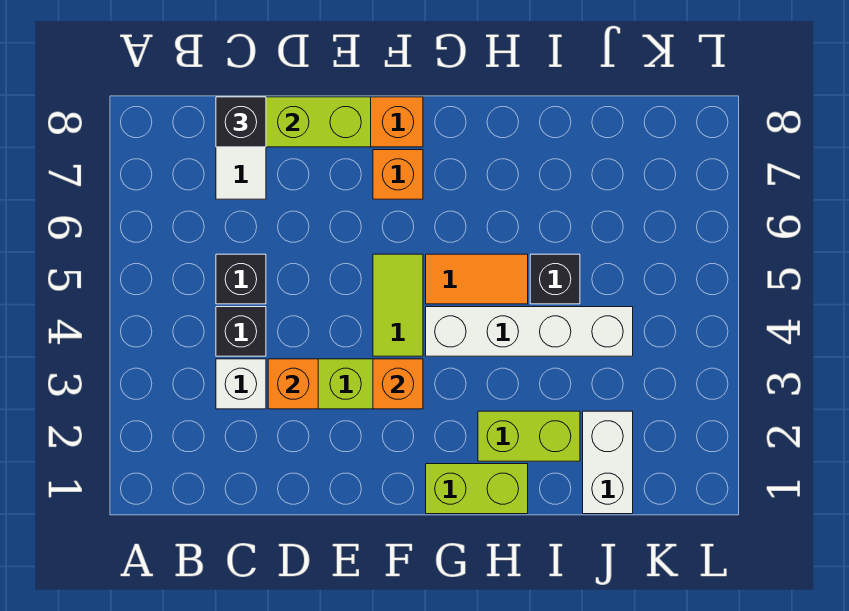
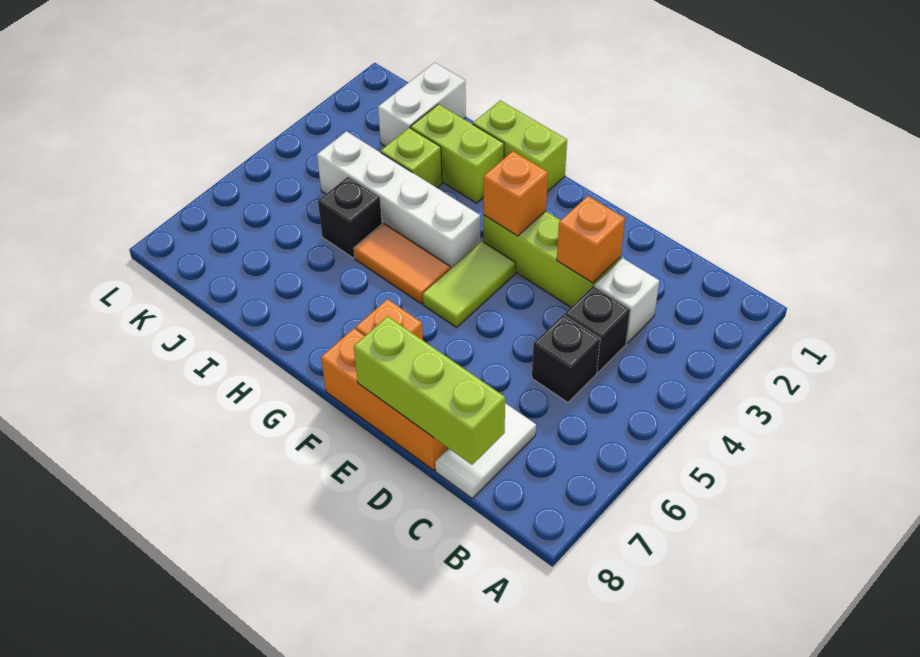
black brick C8 level 3 -> none
none -> lime brick I3 level 1

